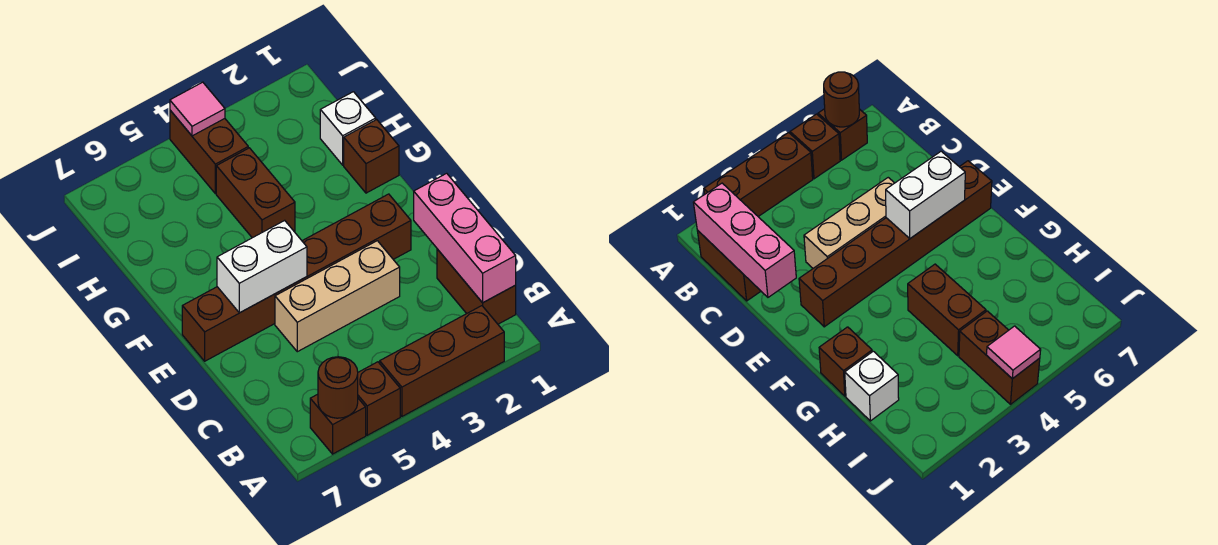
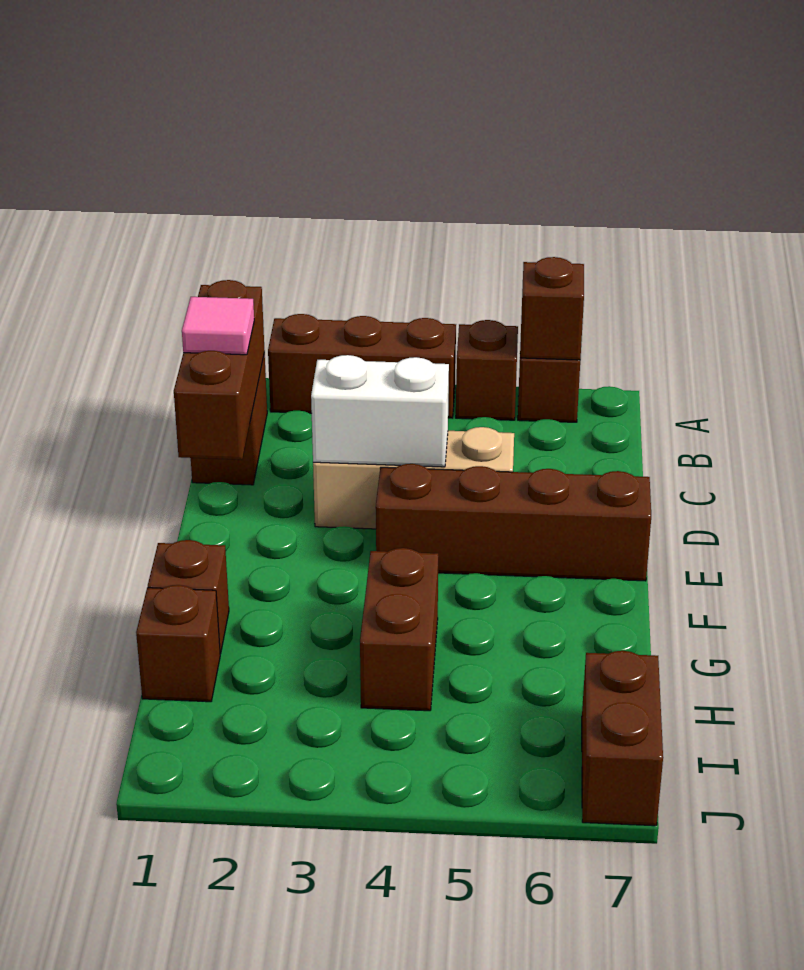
brown round brick A6 level 2 -> brown brick A6 level 2
pink brick B1:D1 level 2 -> brown brick B1:D1 level 2
brown brick E2:E7 level 1 -> brown brick E4:E7 level 1
white brick E5:E6 level 2 -> white brick D3:D4 level 2
white brick H1 level 1 -> brown brick H1 level 1
brown brick I4:J4 level 1 -> brown brick I7:J7 level 1
pink tile J4 level 2 -> pink tile C1 level 3

